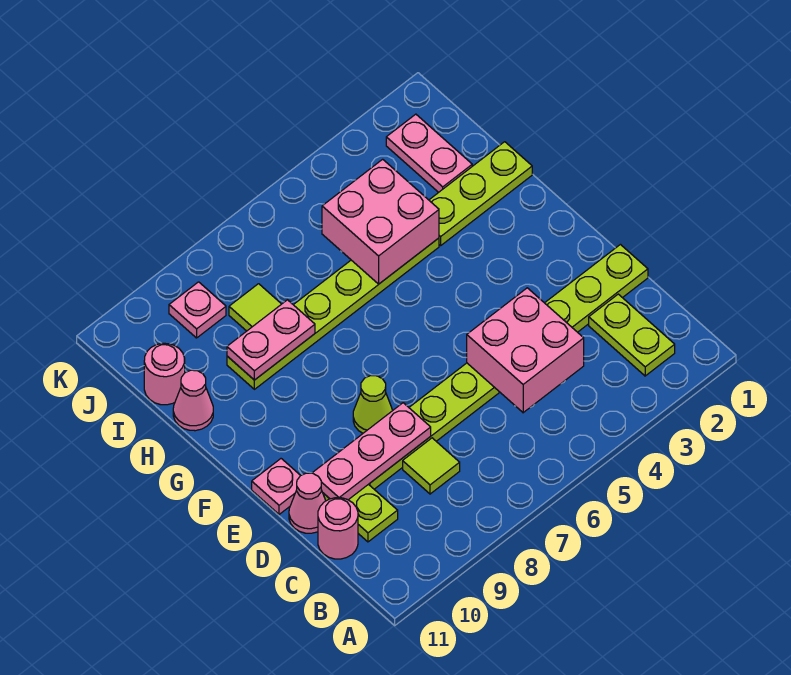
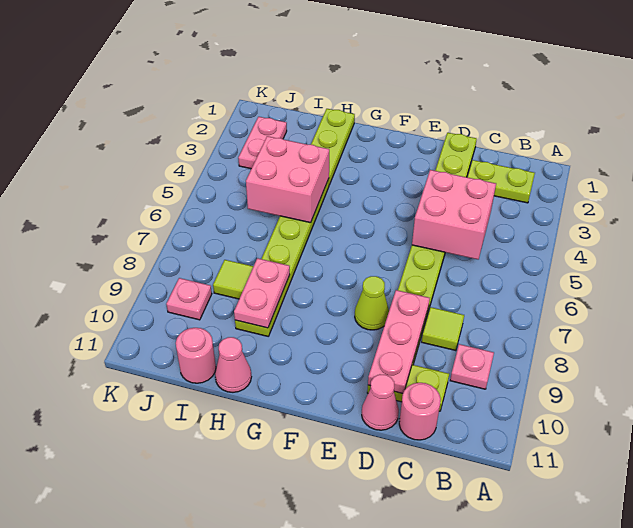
pink plate E11 level 1 -> pink plate B9 level 1
pink plate I2:J2 level 1 -> pink plate J2:J3 level 1

